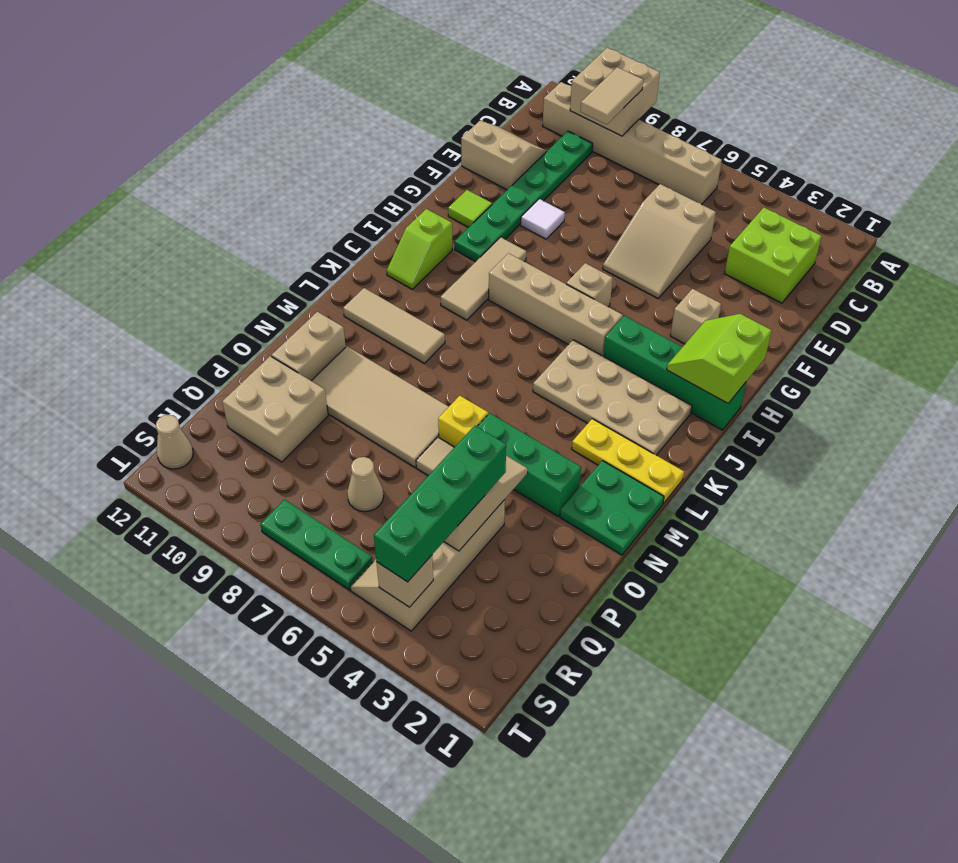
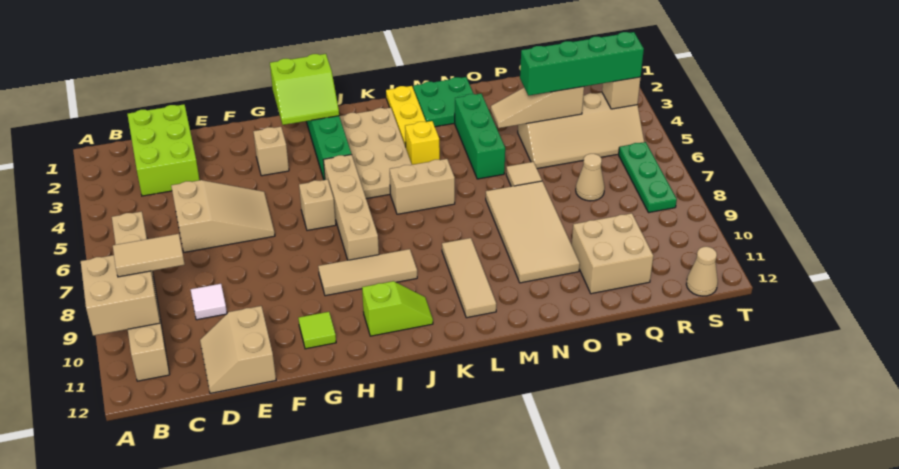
lime brick C2:D3 level 1 -> lime brick C1:D3 level 1
green plate C10:H10 level 1 -> none
white tile F9 level 1 -> white tile D9 level 1
yellow brick N6 level 1 -> yellow brick L4 level 1
tan brick N11:O11 level 1 -> tan brick K6:L6 level 1

